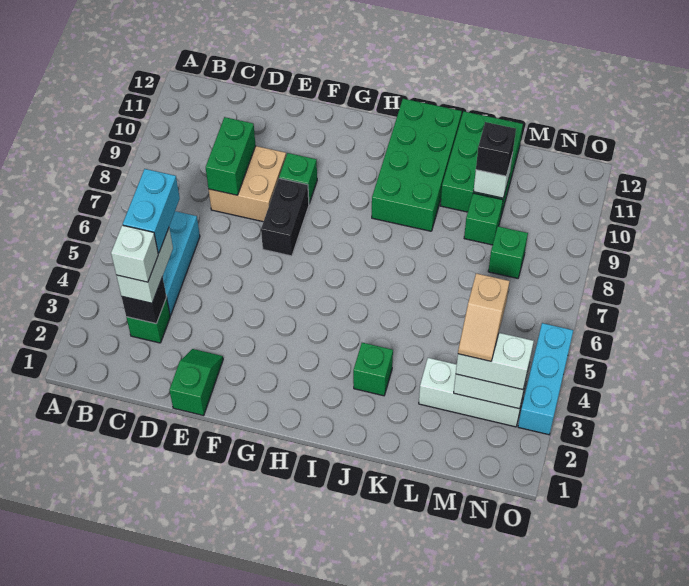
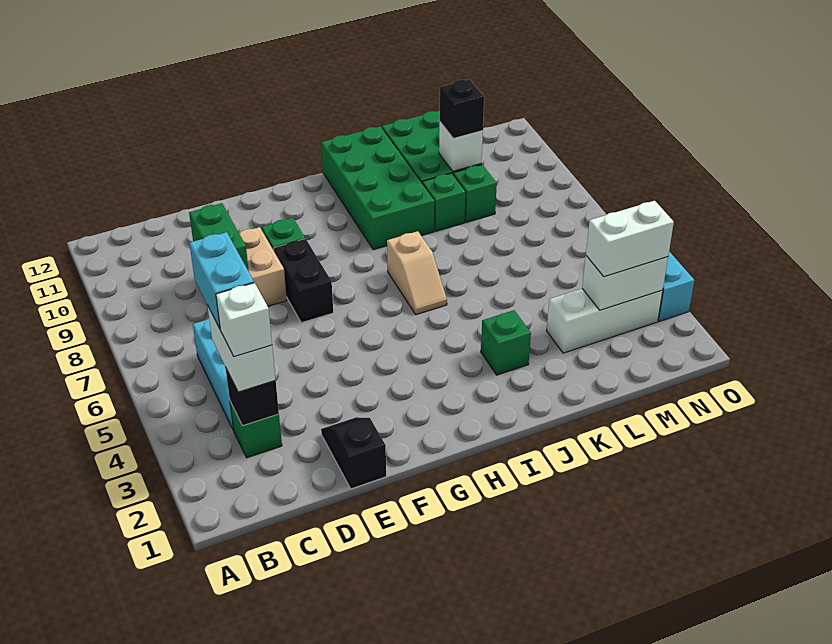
green slope E1:E2 level 1 top 1 -> black slope E1:E2 level 1 top 1
tan slope M3:M4 level 4 top 4 -> tan slope I6:I7 level 1 top 7
green brick M8 level 1 -> green brick K9 level 1

